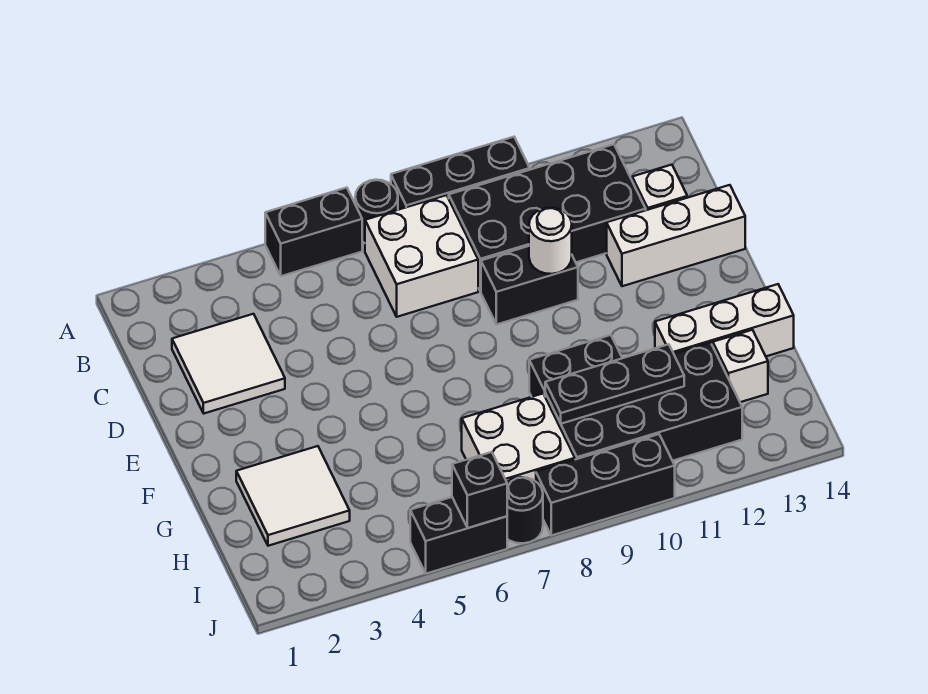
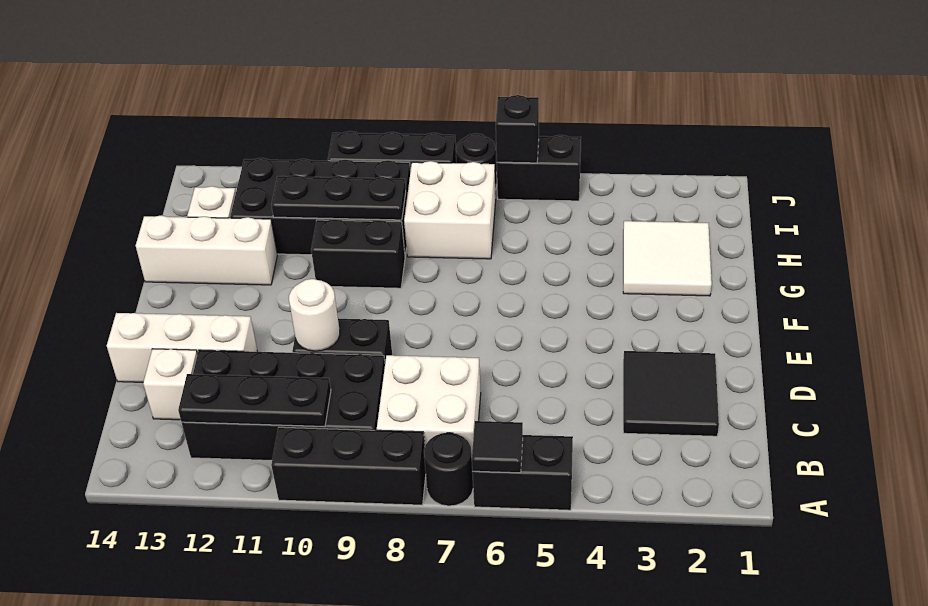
none -> black tile A6 level 2
none -> black plate B10:B12 level 2
white tile C2:D3 level 1 -> black tile C2:D3 level 1

